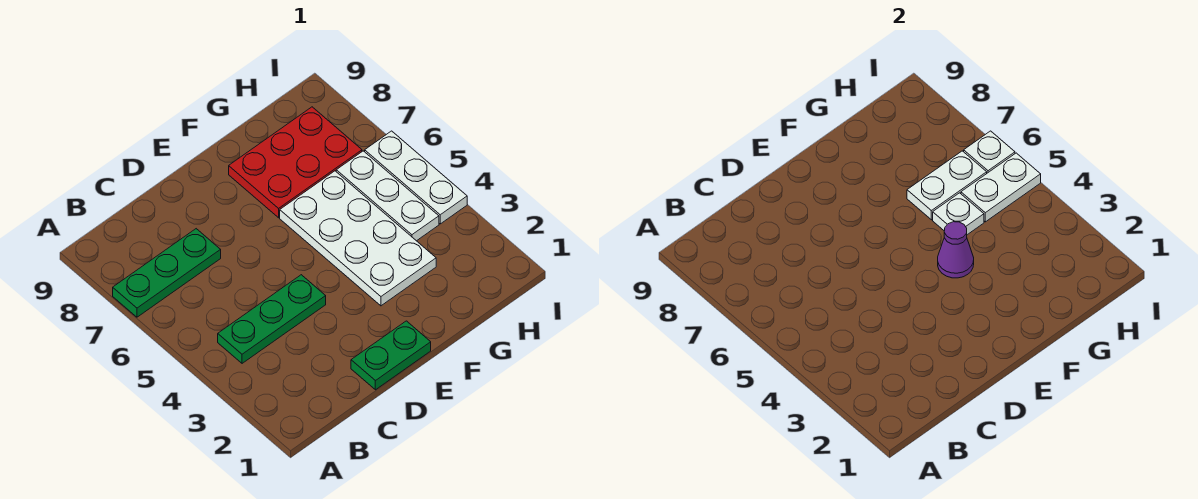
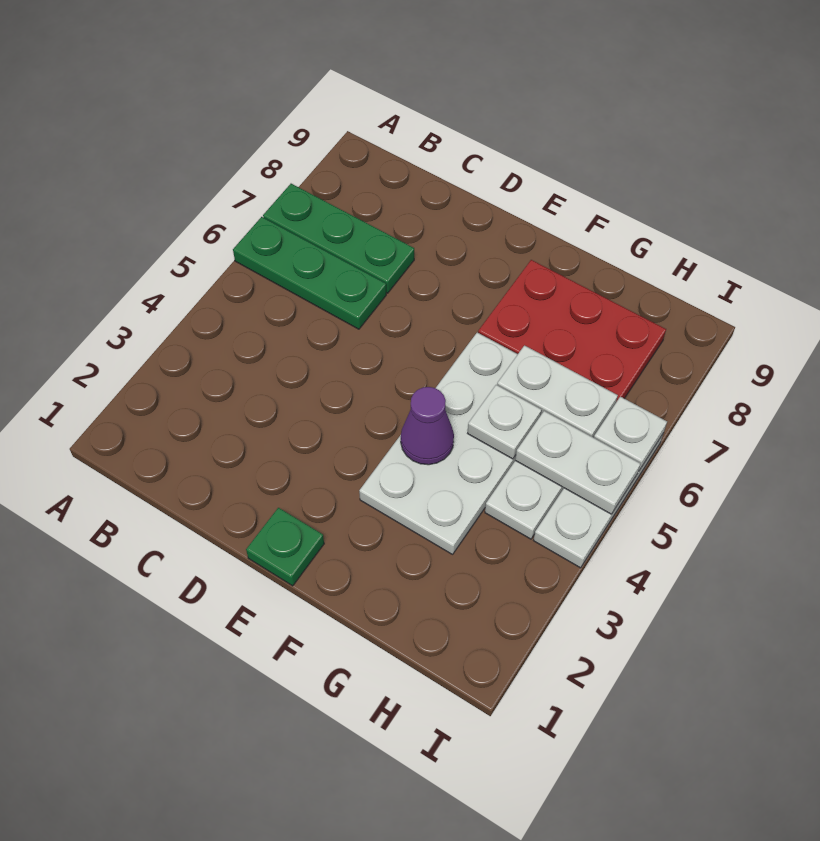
green plate B4:D4 level 1 -> green plate A6:C6 level 1
green plate D1:E1 level 1 -> green plate E1 level 1

